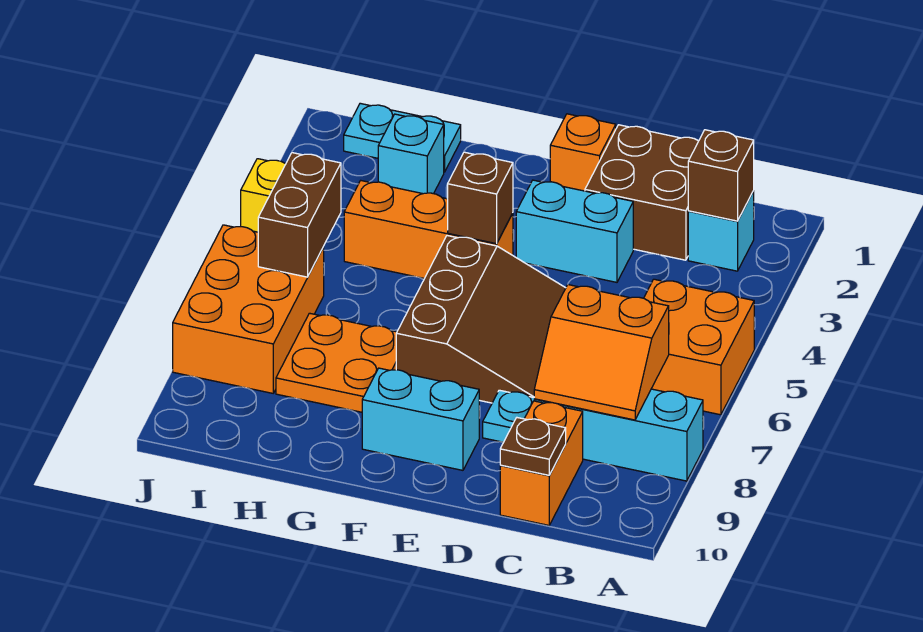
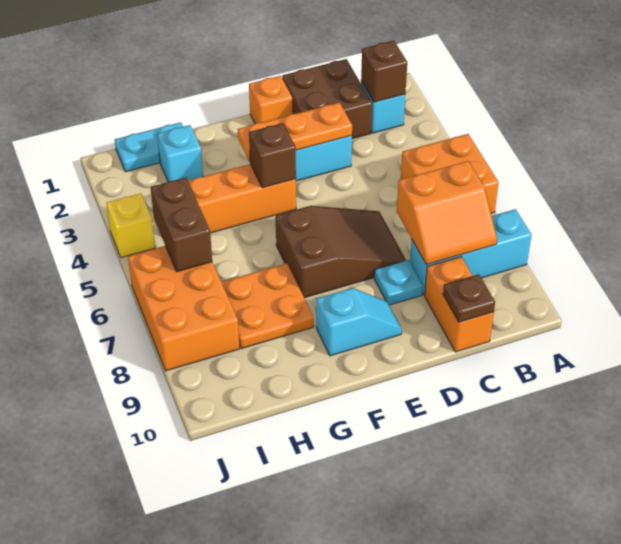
none -> orange plate D3:F3 level 2
brown slope D5:F7 level 1 top F -> brown slope D6:F7 level 1 top F
cyan brick E9:F9 level 1 -> cyan slope E9:F9 level 1 top F

